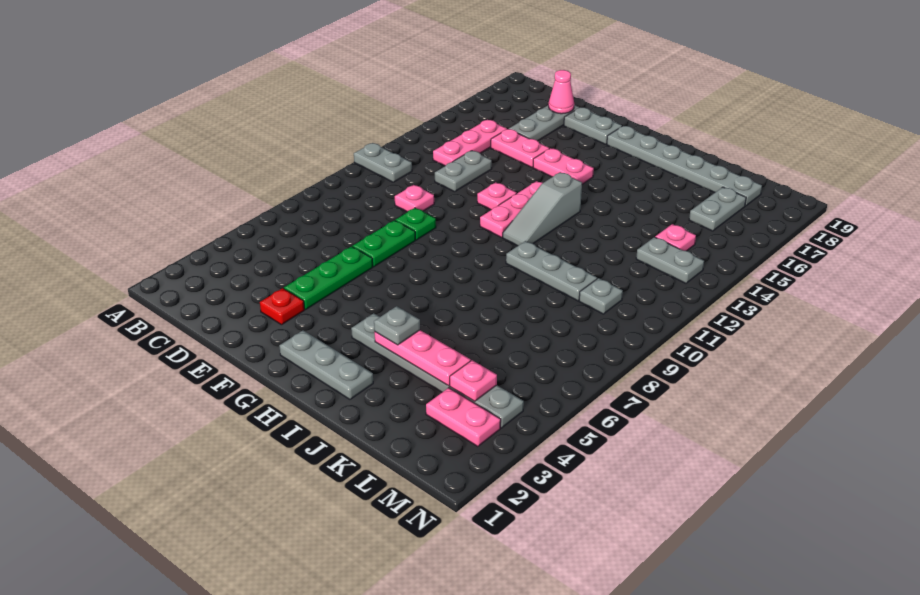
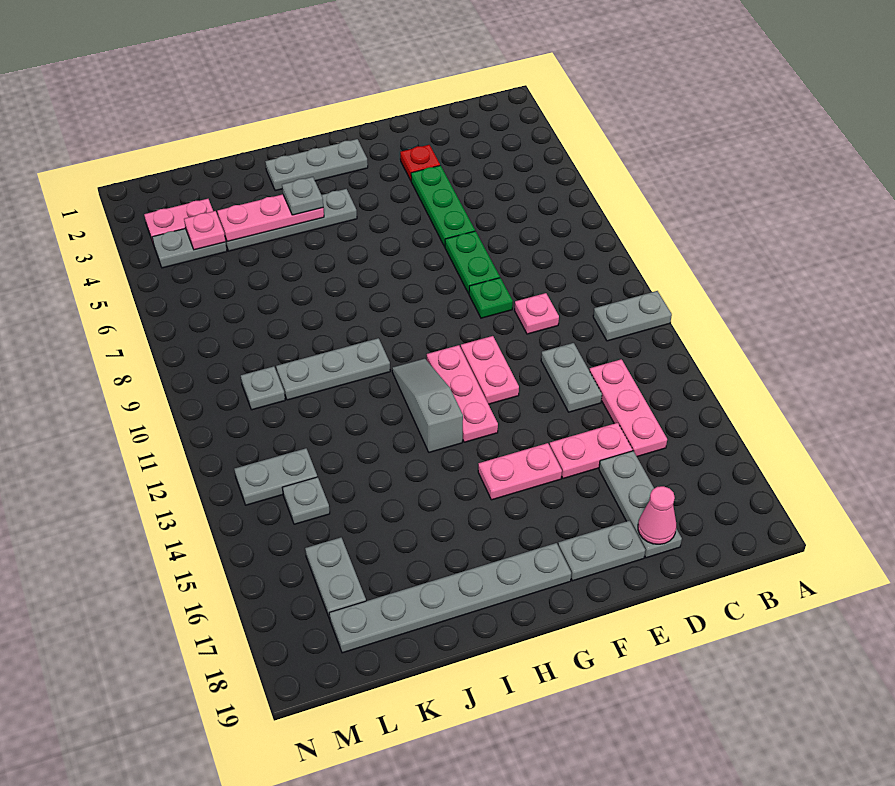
pink plate F12 level 1 -> pink plate F11:F12 level 1
pink plate L14 level 1 -> grey plate L14 level 1

